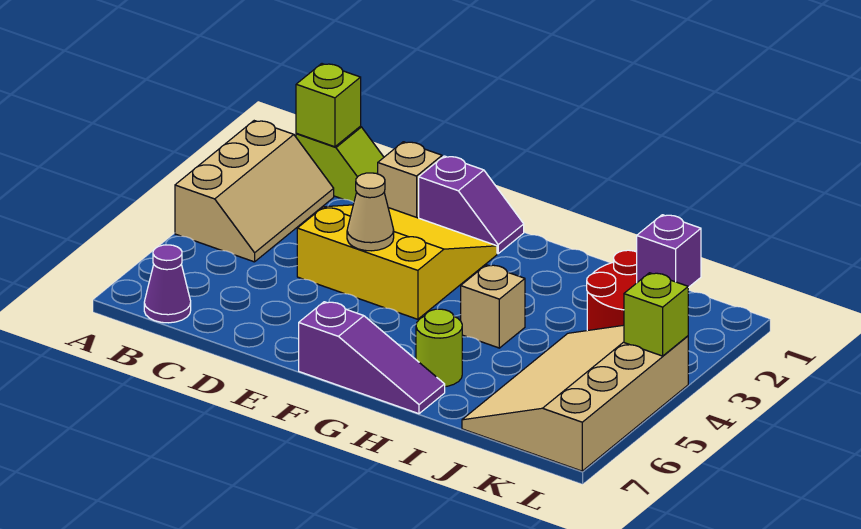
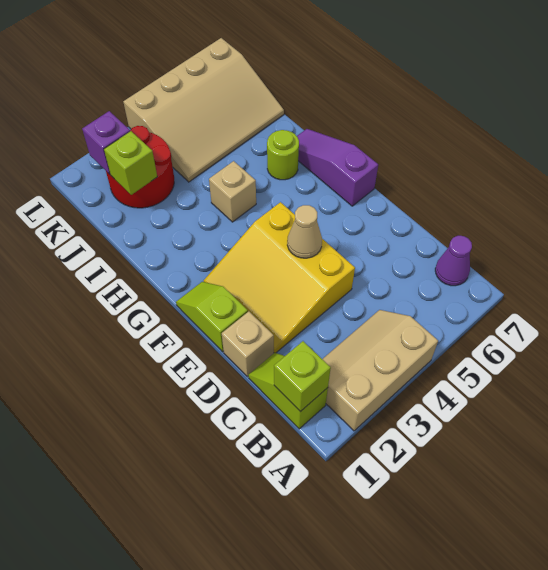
purple slope E1:F1 level 1 top E -> lime slope E1:F1 level 1 top E
lime brick L4 level 2 -> lime brick J2 level 2

